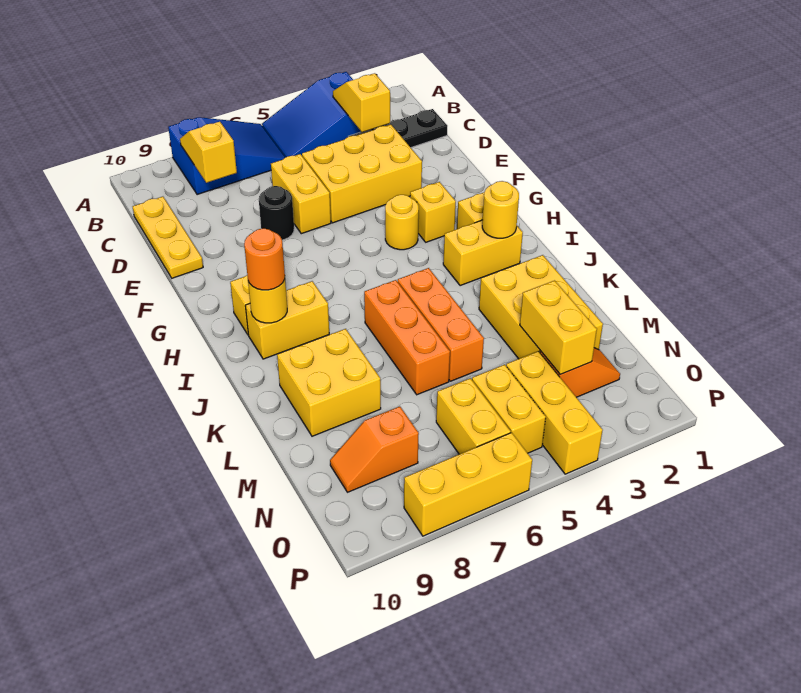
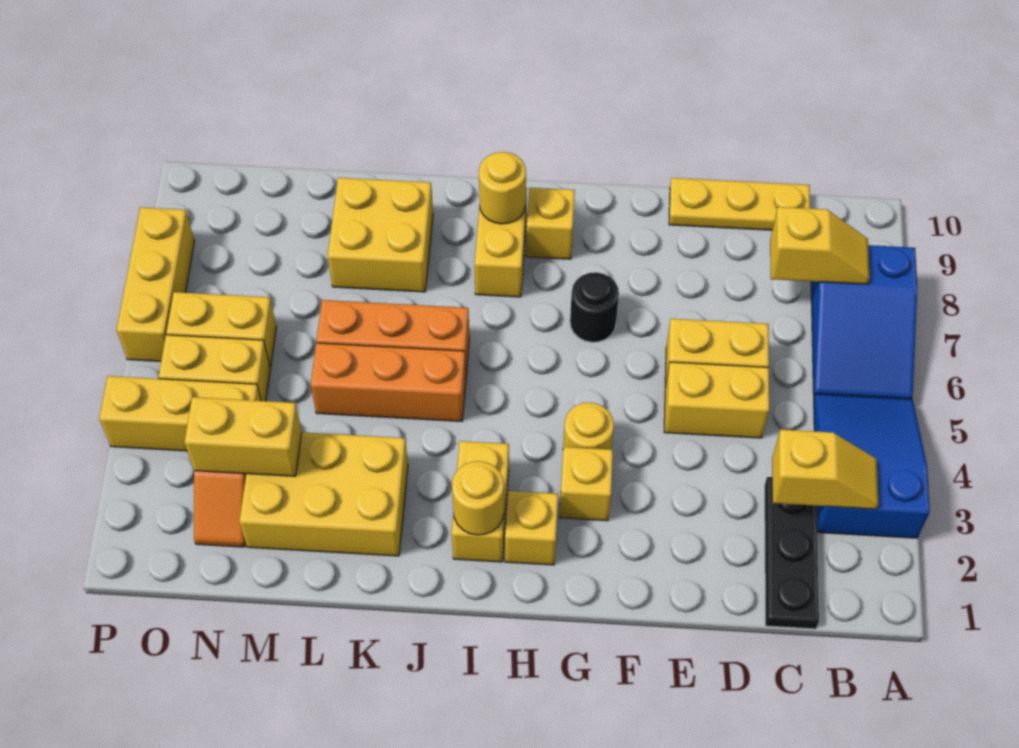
yellow brick D3:E5 level 1 -> yellow brick D5:E5 level 1
black round brick E7 level 1 -> black round brick G7 level 1
orange round brick I9 level 3 -> none
orange slope N8:N9 level 1 top 8 -> none

